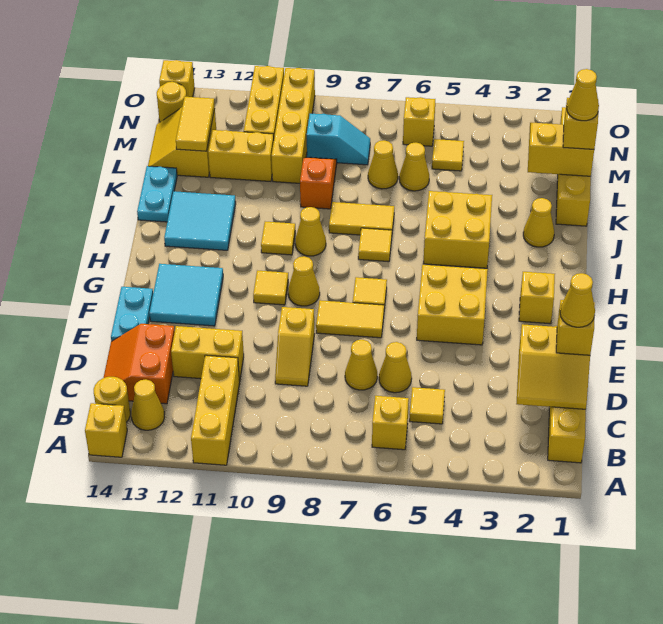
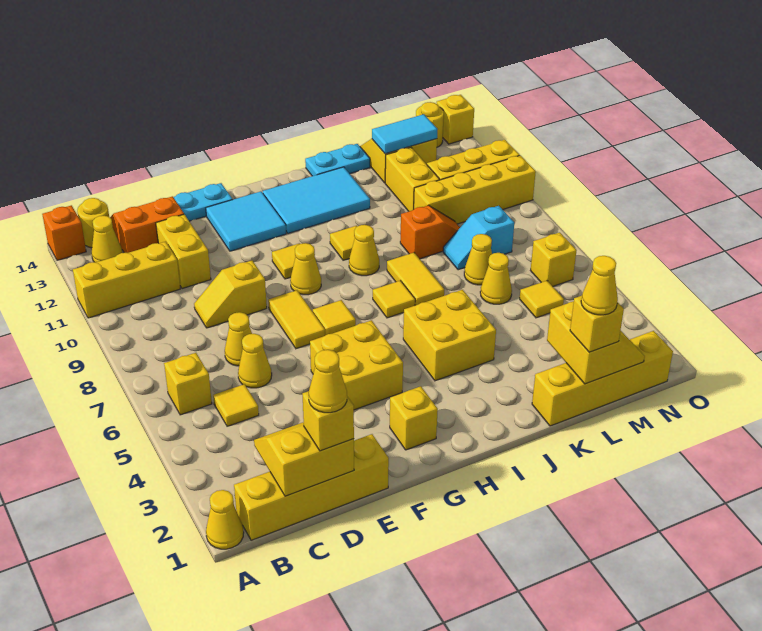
yellow brick A14 level 1 -> orange brick A14 level 1
yellow slope C1:D2 level 2 top D -> yellow slope C1:D2 level 2 top 1
cyan tile I12:J13 level 1 -> cyan tile H12:J13 level 1
yellow cone J2 level 1 -> yellow cone A1 level 1
yellow tile L13:M13 level 2 -> cyan tile L13:M13 level 2
cyan slope M8:M9 level 1 top 9 -> cyan slope L8:M8 level 1 top M

